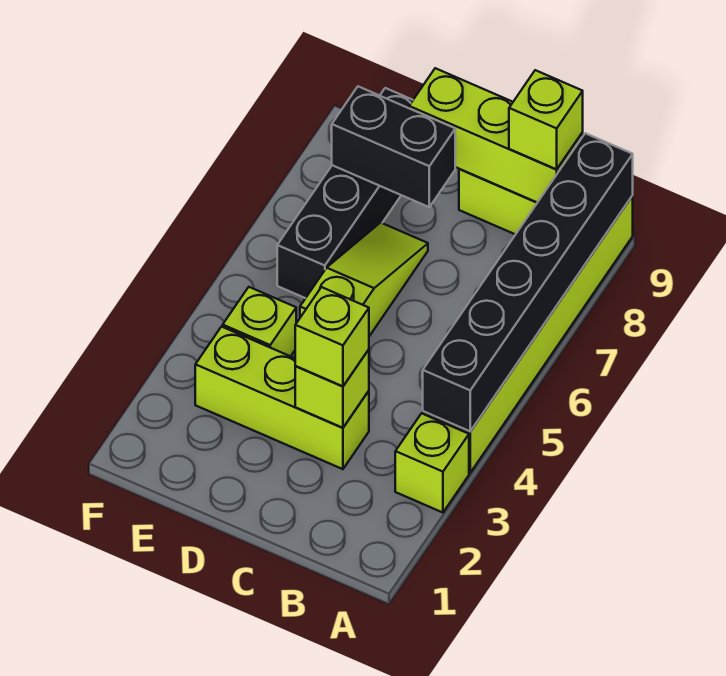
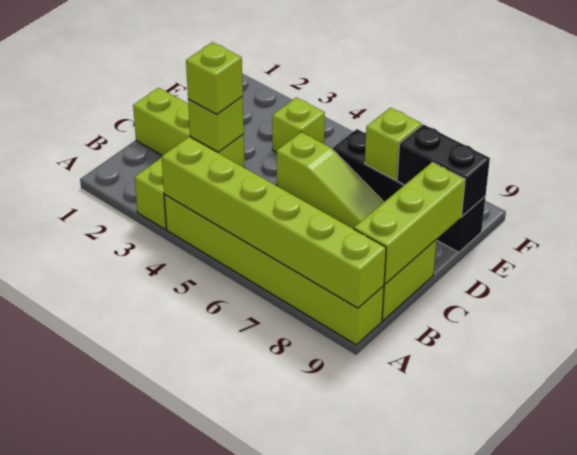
black brick A4:A9 level 2 -> lime brick A4:A9 level 2
lime brick B9 level 3 -> lime brick E7 level 2
lime brick C3:E3 level 1 -> lime brick C1:C3 level 1
black brick D8:E8 level 2 -> black brick E8:E9 level 2

